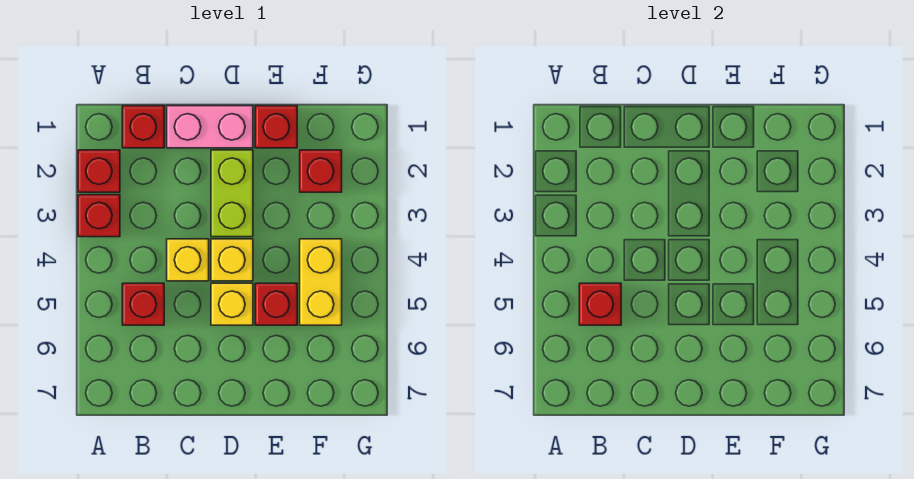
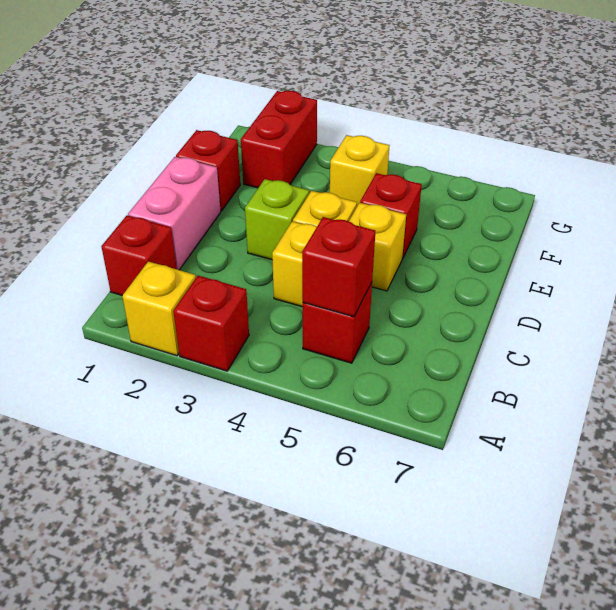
red brick A2 level 1 -> yellow brick A2 level 1
lime brick D2:D3 level 1 -> lime brick D3 level 1
red brick F2 level 1 -> red brick F2:G2 level 1
yellow brick F4:F5 level 1 -> yellow brick F4 level 1

